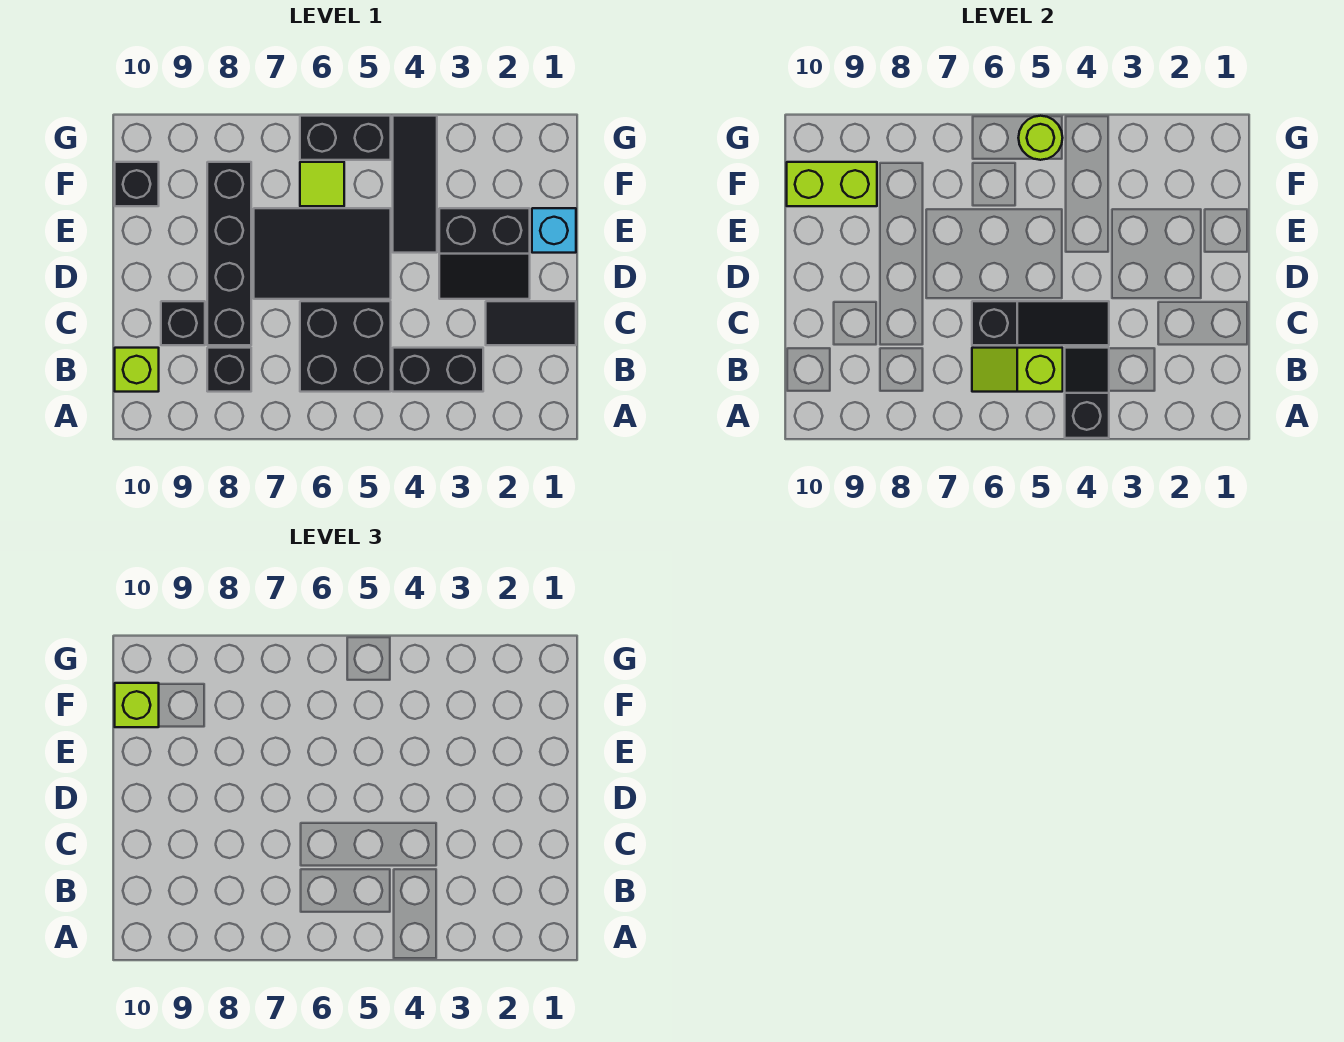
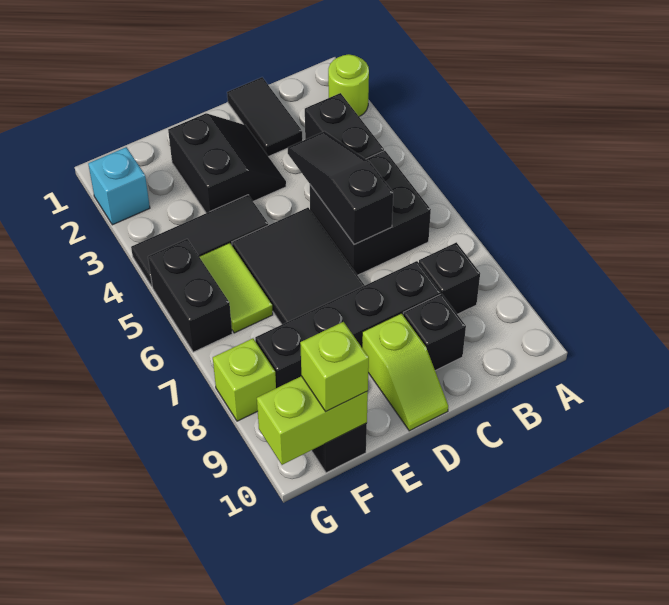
black slope A4:B4 level 2 top A -> none
lime slope B5:B6 level 2 top 5 -> lime slope D9:D10 level 1 top 9
lime brick B10 level 1 -> lime brick G8 level 1
cyan brick E1 level 1 -> cyan brick G2 level 1
lime tile F6 level 1 -> lime tile F5:F6 level 1
lime brick F9:F10 level 2 -> lime brick F10:G10 level 2
lime round brick G5 level 2 -> lime round brick A2 level 1

